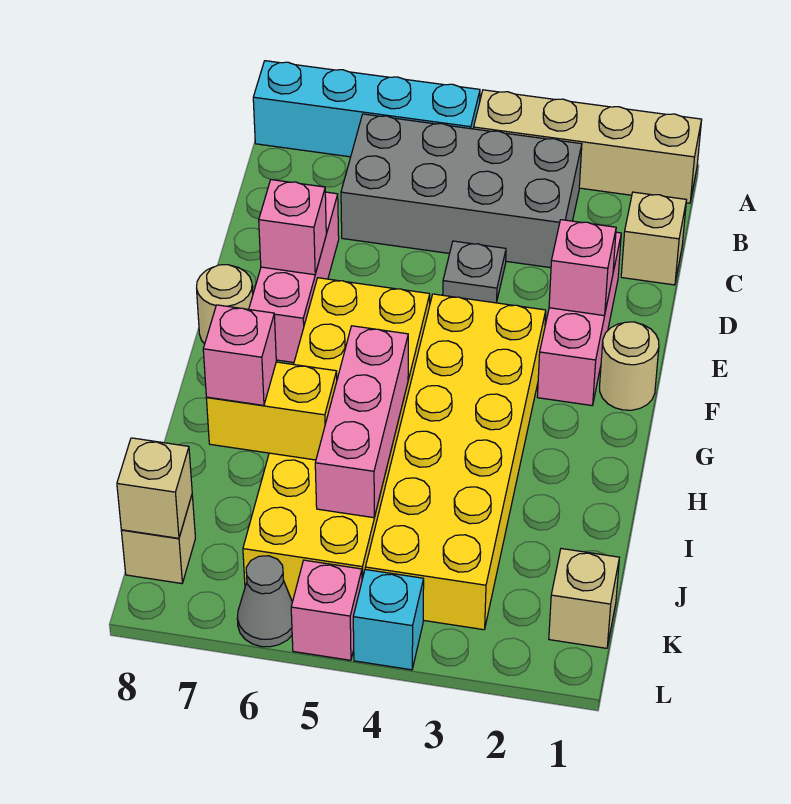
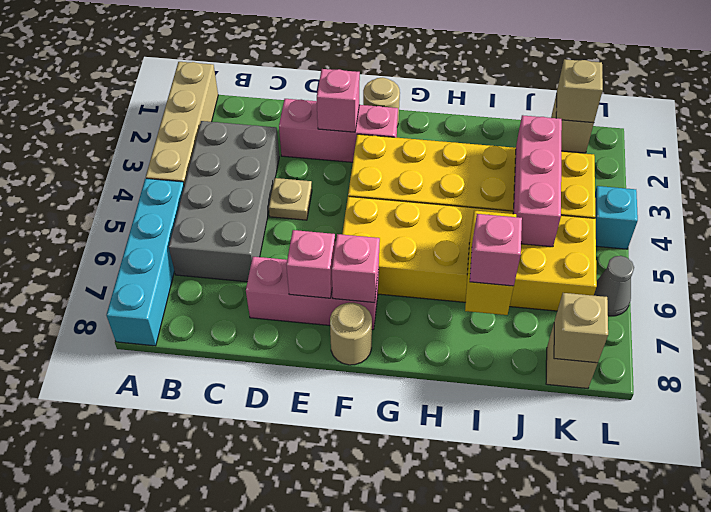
tan brick C1 level 1 -> tan brick K1 level 2
grey plate D4 level 1 -> tan plate D4 level 1
pink brick H5:J5 level 2 -> pink brick J3:J5 level 2
pink brick L5 level 1 -> pink brick F7 level 2

